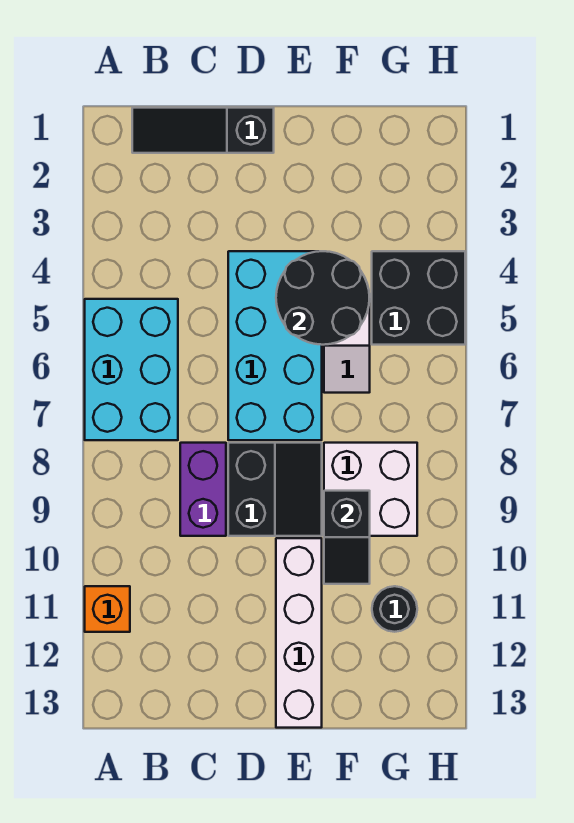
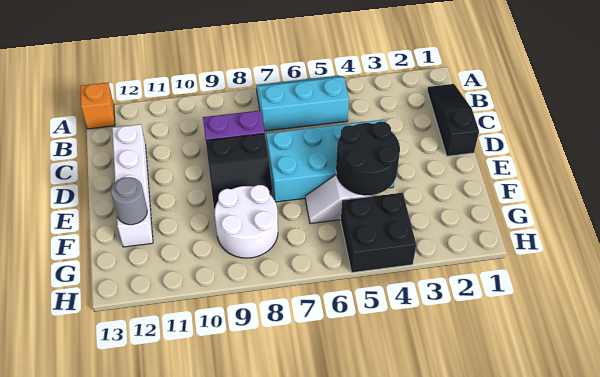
cyan brick A5:B7 level 1 -> cyan slope A5:B7 level 1 top B
orange brick A11 level 1 -> orange brick A13 level 1
white brick E10:E13 level 1 -> white brick C12:F12 level 1
white brick F8:G9 level 1 -> white round brick F8:G9 level 1
black slope F9:F10 level 2 top 9 -> none
none -> grey round brick F12 level 2
black round brick G11 level 1 -> none

